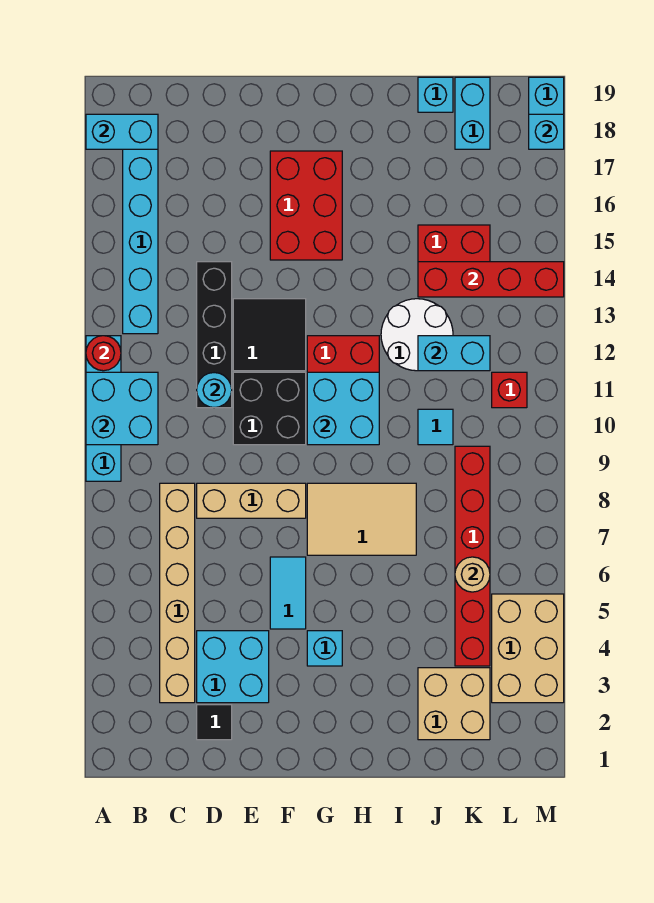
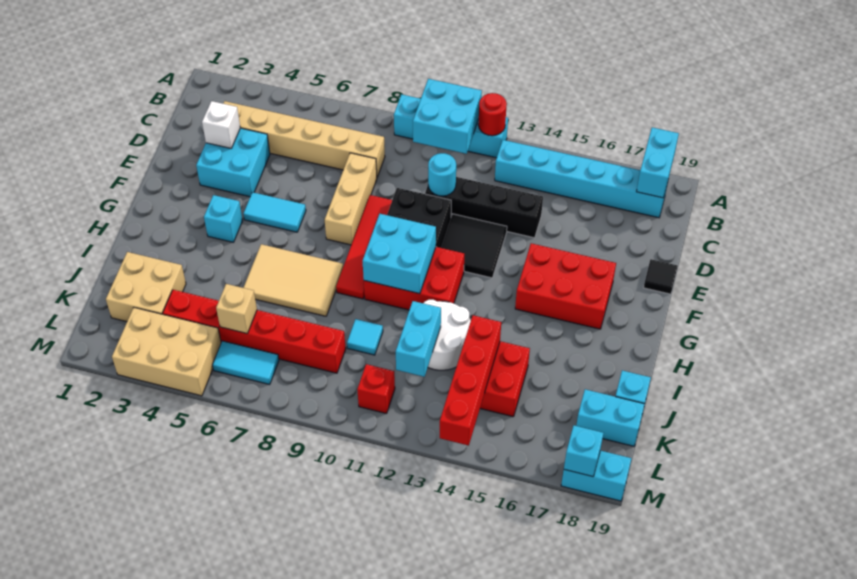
black tile D2 level 1 -> black tile E19 level 1
none -> white brick D3 level 2
none -> red tile E9:H9 level 1
tan tile G7:I8 level 1 -> tan tile H6:I8 level 1
tan round brick K6 level 2 -> tan brick K6 level 2
none -> cyan tile L6:L7 level 1

